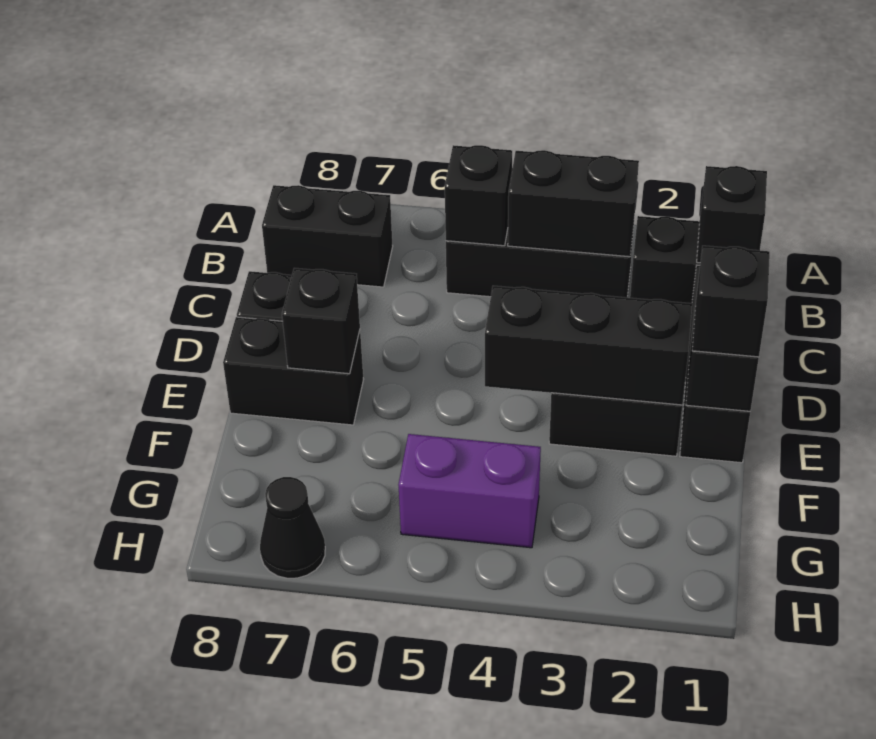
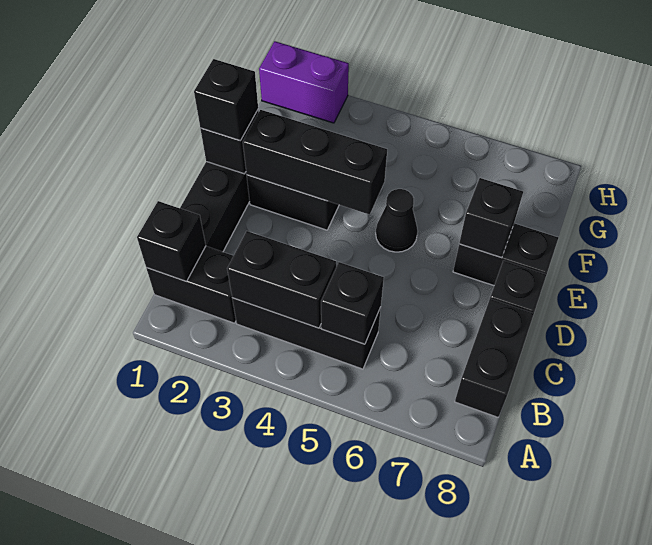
black brick B7:B8 level 1 -> black brick B8:C8 level 1
purple brick G4:G5 level 1 -> purple brick H1:H2 level 1
black cone H7 level 1 -> black cone E5 level 1

